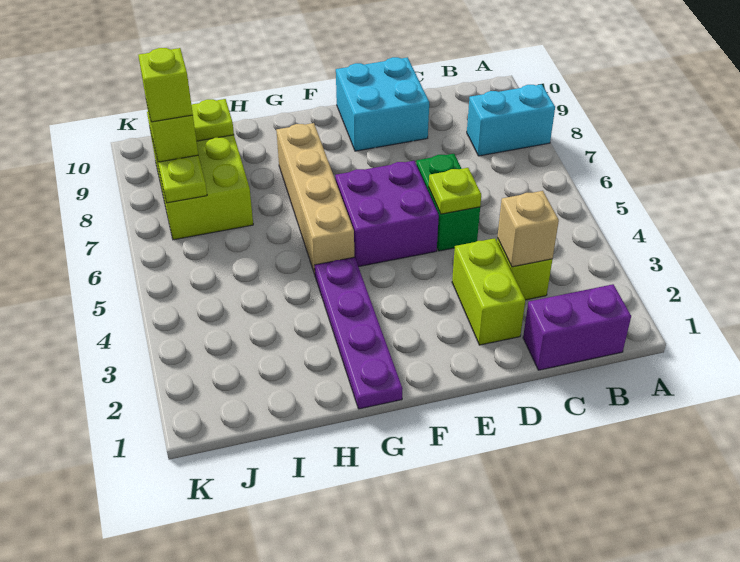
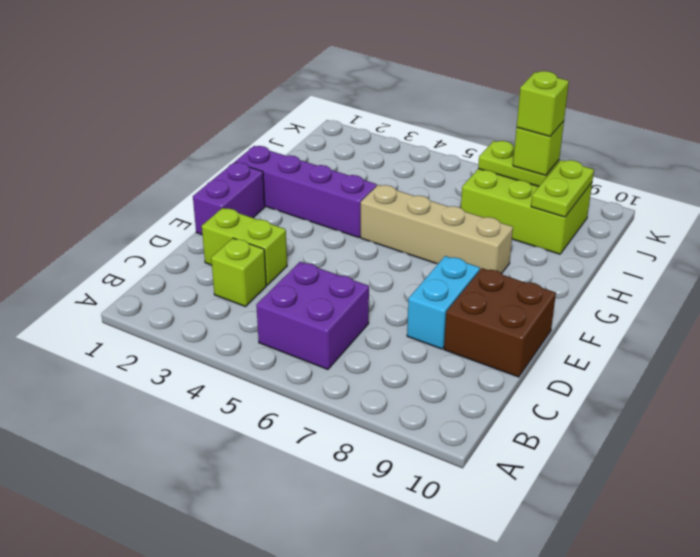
cyan brick A8:B8 level 1 -> cyan brick D8:E8 level 1
purple brick B1:C1 level 1 -> purple brick E1:F1 level 1
tan brick C3 level 2 -> none
green brick D5:D6 level 1 -> none
lime plate D5 level 2 -> none
cyan brick D9:E10 level 1 -> brown brick D9:E10 level 1
purple brick E5:F6 level 1 -> purple brick B5:C6 level 1
purple plate G1:G4 level 1 -> purple brick G1:G4 level 1

